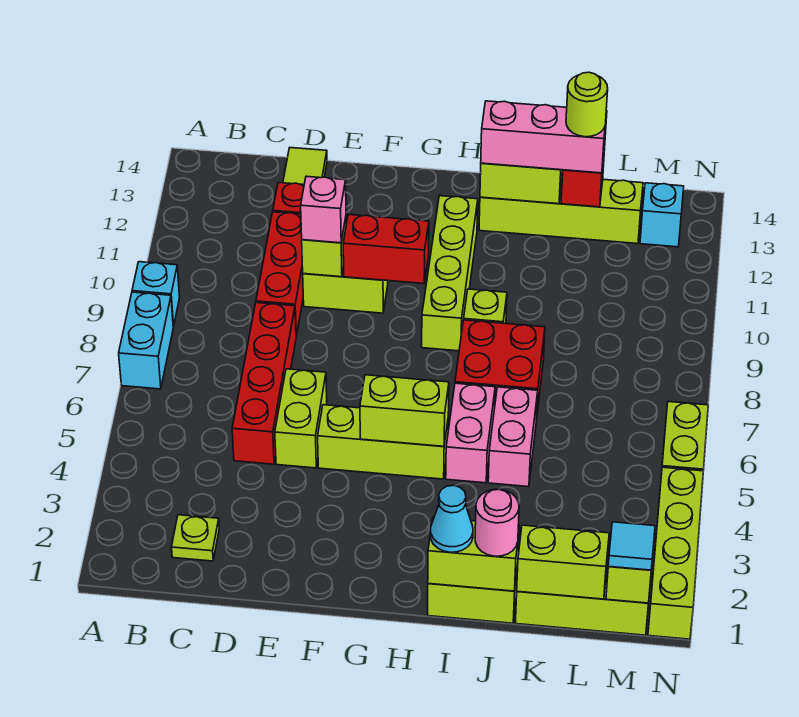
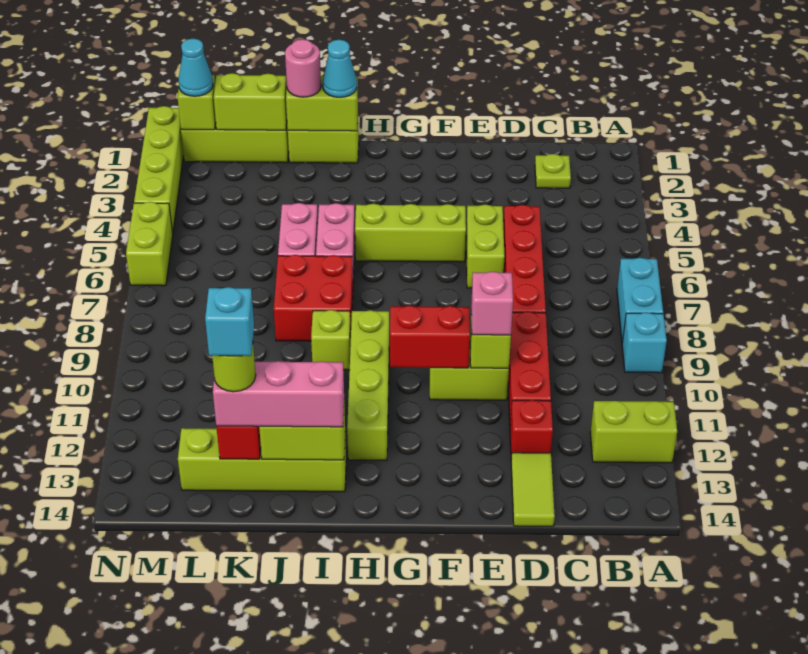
lime brick G5:H5 level 2 -> lime brick A12:B12 level 1
cyan tile M1 level 3 -> cyan cone M1 level 3
cyan brick M13 level 1 -> cyan brick K13 level 5

